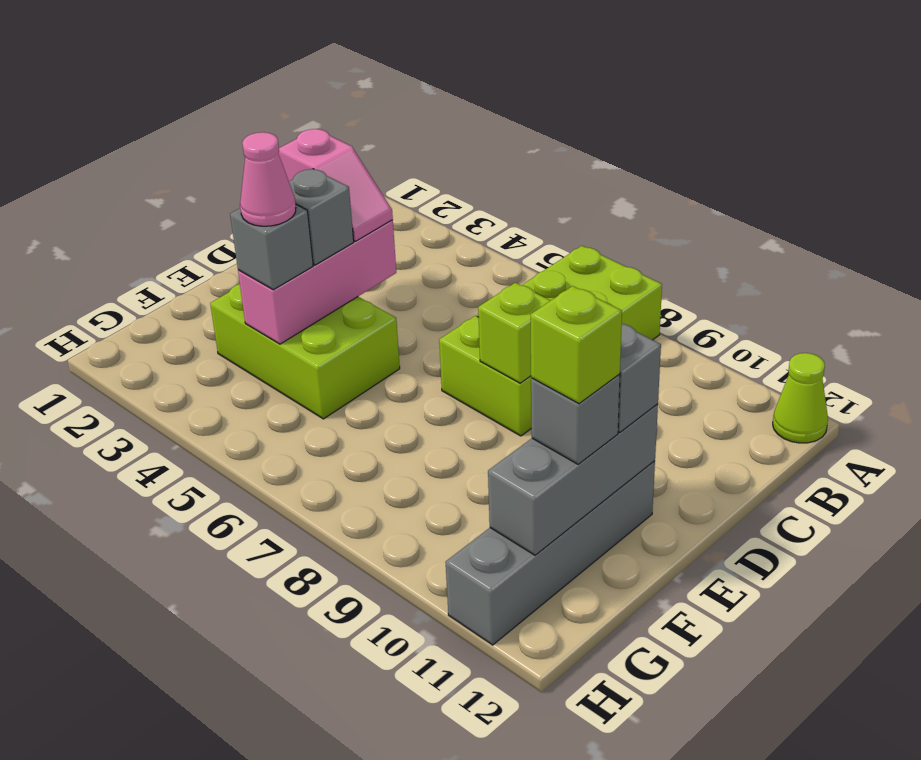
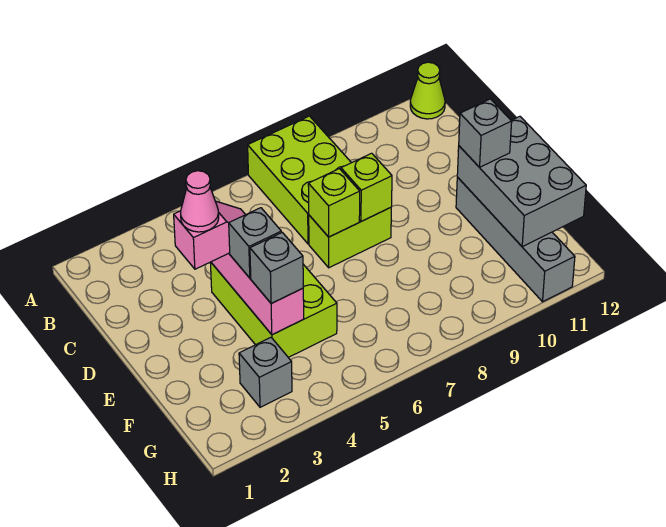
lime brick E3:F5 level 1 -> lime brick D4:F5 level 1
grey brick E11:G11 level 2 -> grey brick E11:G12 level 2
pink cone F4 level 4 -> pink cone D3 level 4
grey brick F11 level 3 -> grey brick G3 level 1
lime brick F11 level 4 -> lime brick D7 level 2

